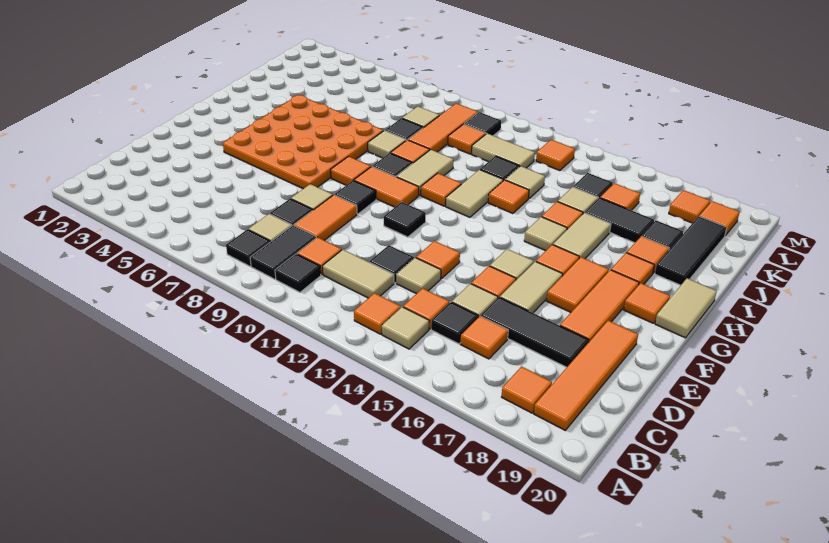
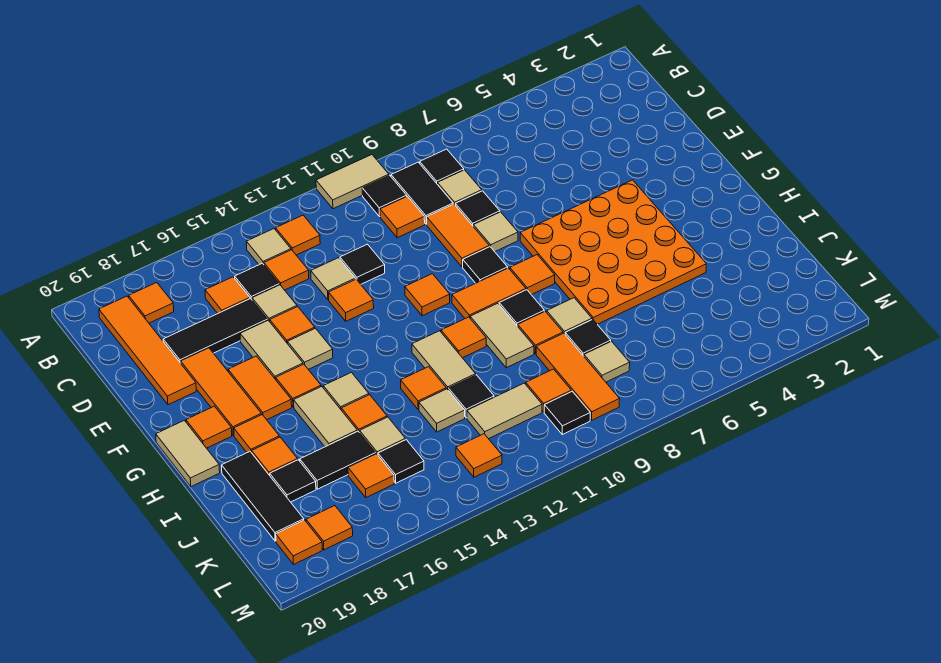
tan tile C11:C12 level 1 -> tan tile A10:A11 level 1
black tile F11 level 1 -> orange tile F11 level 1

